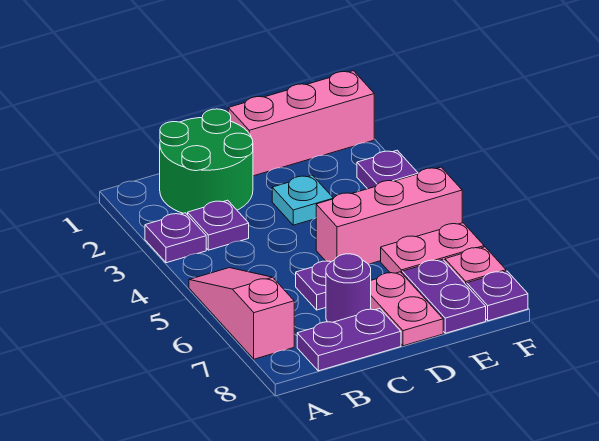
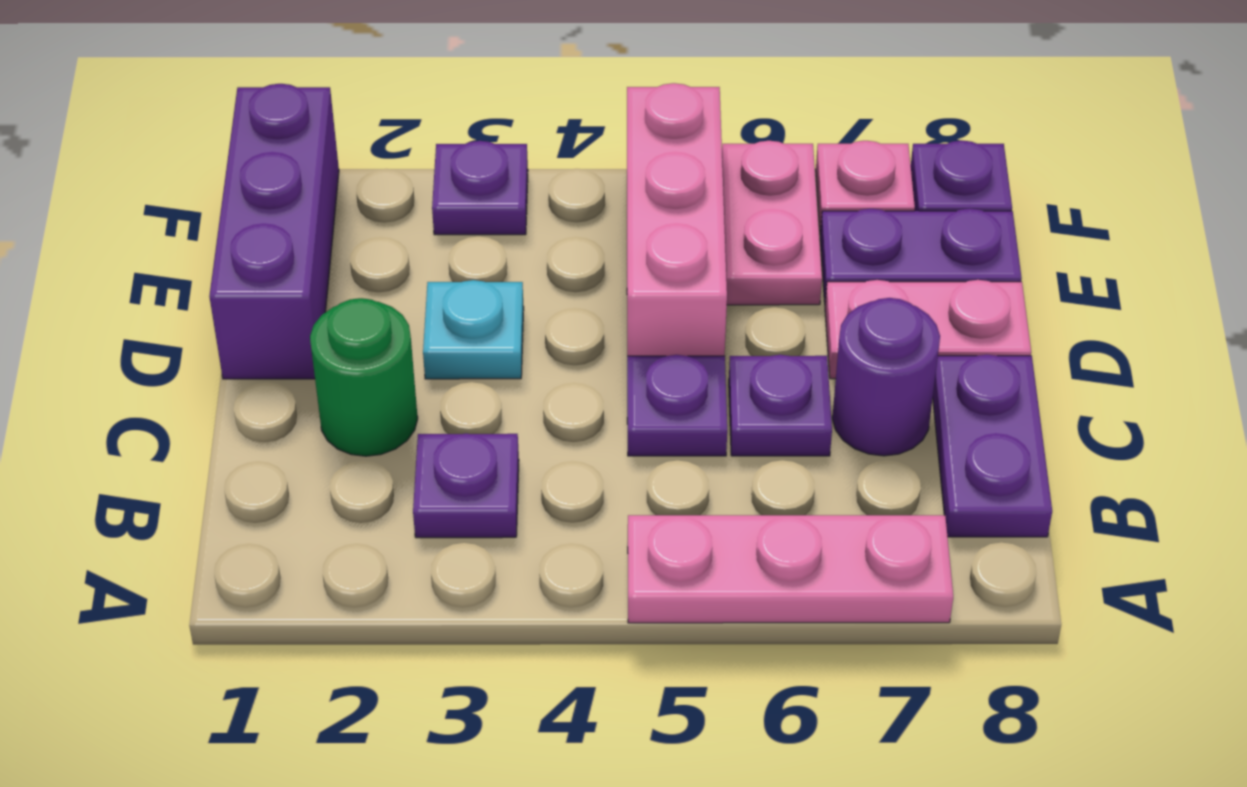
purple plate A3 level 1 -> purple plate C5 level 1
pink slope A5:A7 level 1 top 7 -> pink plate A5:A7 level 1
green round brick B1:C2 level 1 -> green round brick C2 level 1
pink brick D1:F1 level 1 -> purple brick D1:F1 level 1

